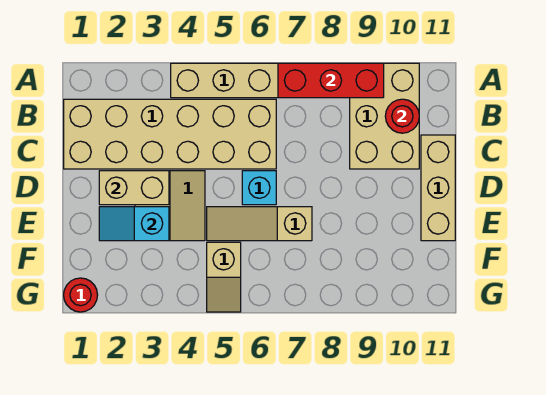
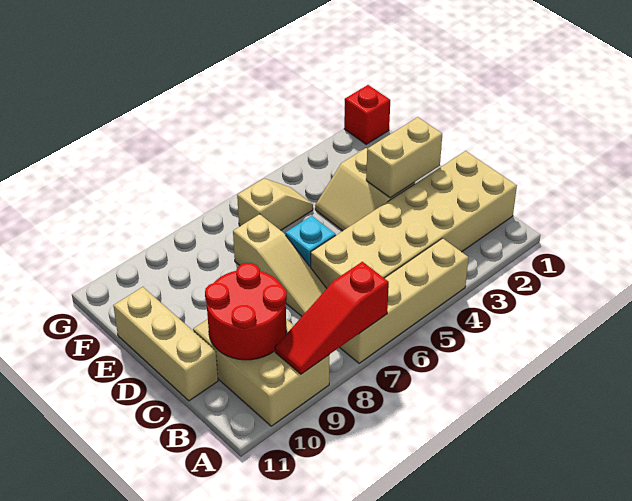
red brick A7:A9 level 2 -> red slope A7:A9 level 2 top 7
red round brick B10 level 2 -> red round brick B9:C10 level 2
cyan slope E2:E3 level 2 top 3 -> none
tan slope E5:E7 level 1 top 7 -> tan slope C7:E7 level 1 top E
tan slope F5:G5 level 1 top F -> tan slope F5:F6 level 1 top 6
red round brick G1 level 1 -> red brick G1 level 1

